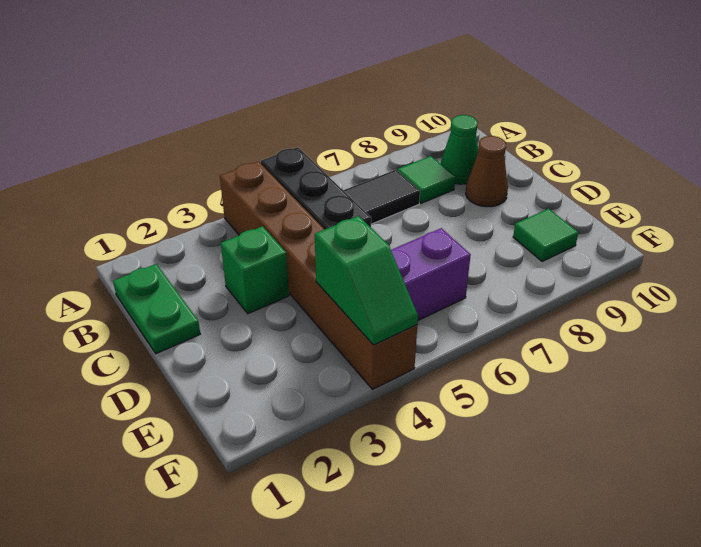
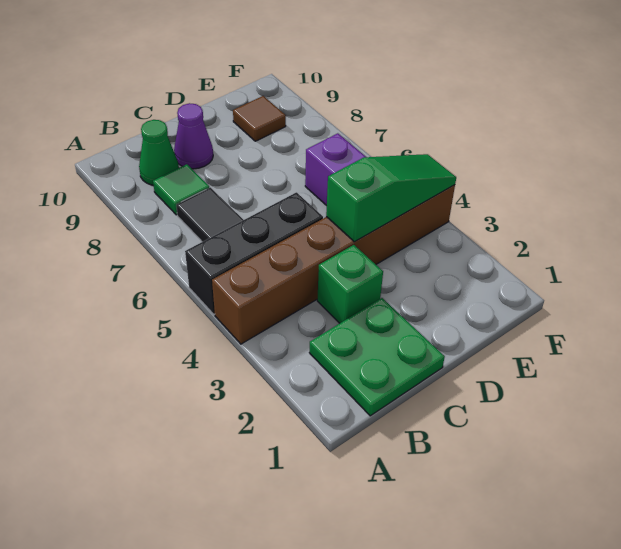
green plate B1:C1 level 1 -> green plate B1:C2 level 1
brown cone C9 level 1 -> purple cone C9 level 1
green slope E4:F4 level 2 top E -> green slope D4:F4 level 2 top D
green tile E9 level 1 -> brown tile E9 level 1

